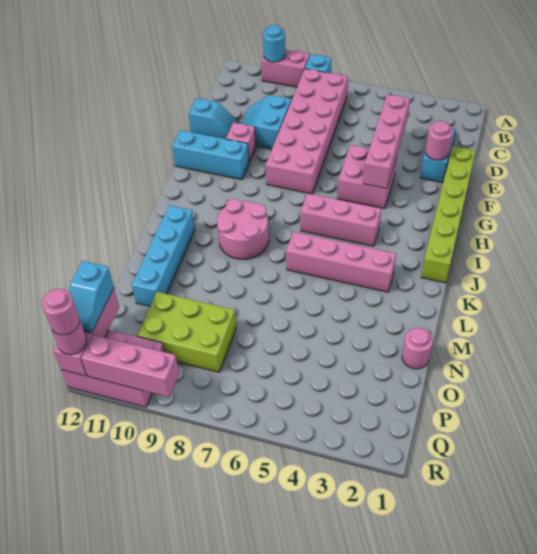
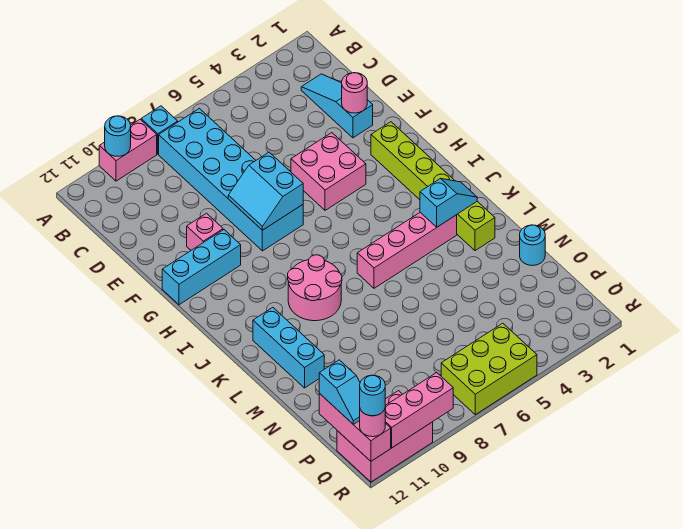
pink brick B7:G8 level 1 -> cyan brick B7:G8 level 1
pink brick D4:G4 level 2 -> none
cyan slope D9:E10 level 1 top 9 -> cyan slope F7:G8 level 2 top 7
lime brick E1:J1 level 1 -> lime brick G2:L2 level 1
cyan slope E11:E12 level 1 top 12 -> cyan slope K2:K3 level 2 top 3
pink brick I4:I6 level 1 -> none
cyan brick K11:N11 level 1 -> cyan brick K11:M11 level 1
pink round brick N1 level 1 -> cyan round brick N1 level 1
lime brick O8:P10 level 1 -> lime brick Q5:R7 level 1
pink round brick R12 level 4 -> cyan round brick R12 level 4

